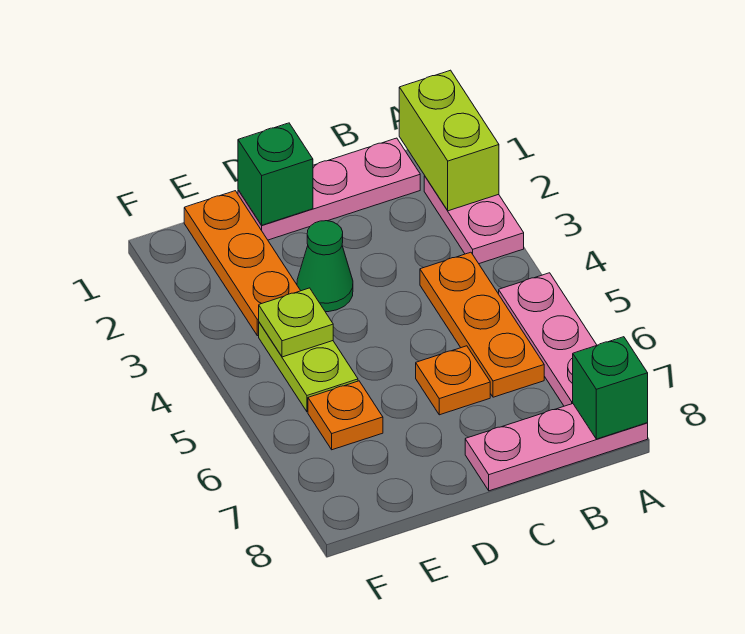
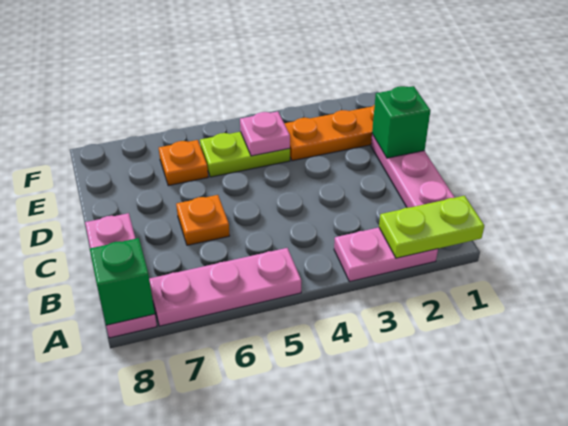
lime brick A1:A2 level 2 -> lime plate A1:A2 level 2
orange plate B4:B6 level 1 -> none
green cone D3 level 1 -> none
lime plate E4 level 2 -> pink plate E4 level 2

